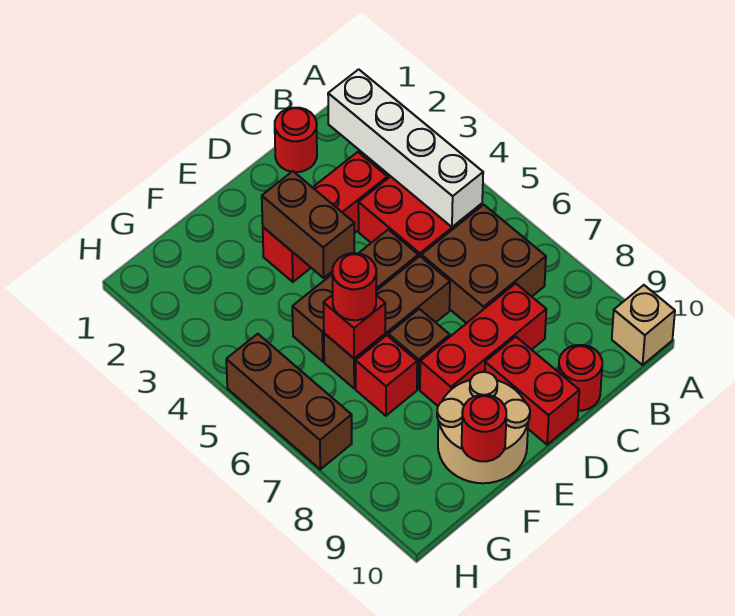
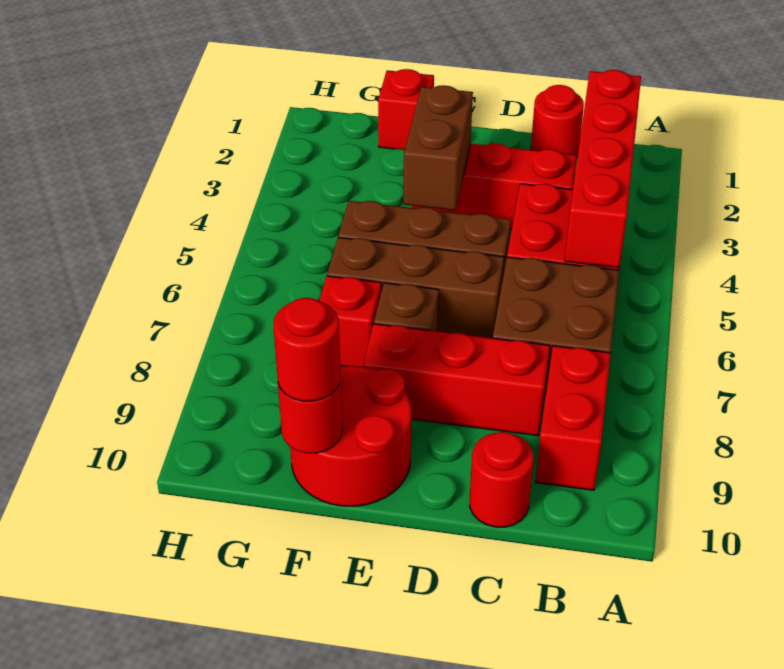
tan brick A10 level 1 -> none
white brick B2:B5 level 2 -> red brick B2:B5 level 2
red brick D9:D10 level 1 -> red brick B8:B9 level 1
tan round brick E9:F10 level 1 -> red round brick E9:F10 level 1
red brick F6 level 2 -> red brick F1 level 1
red round brick F6 level 3 -> red round brick F10 level 3
brown brick H5:H7 level 1 -> none

